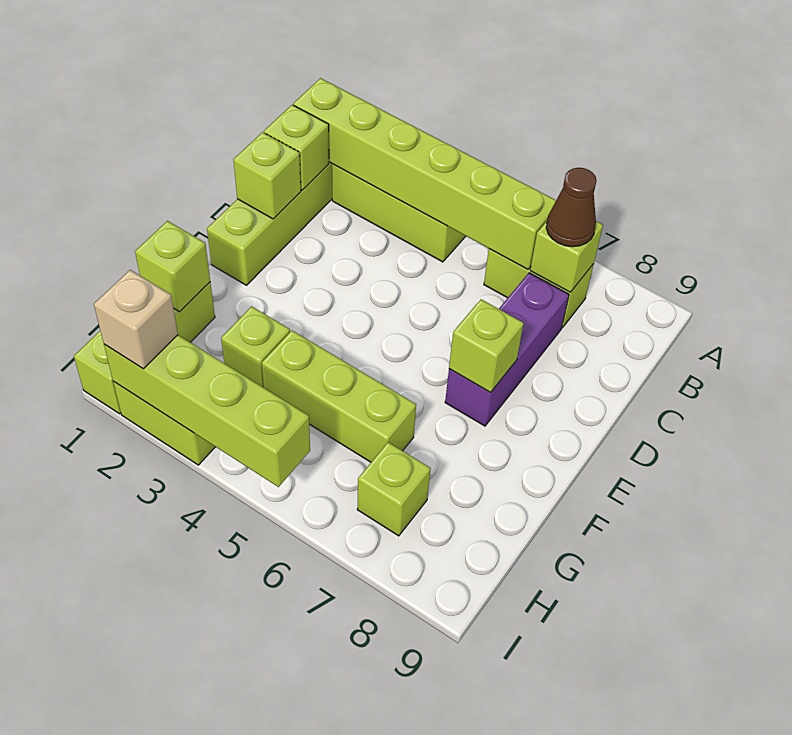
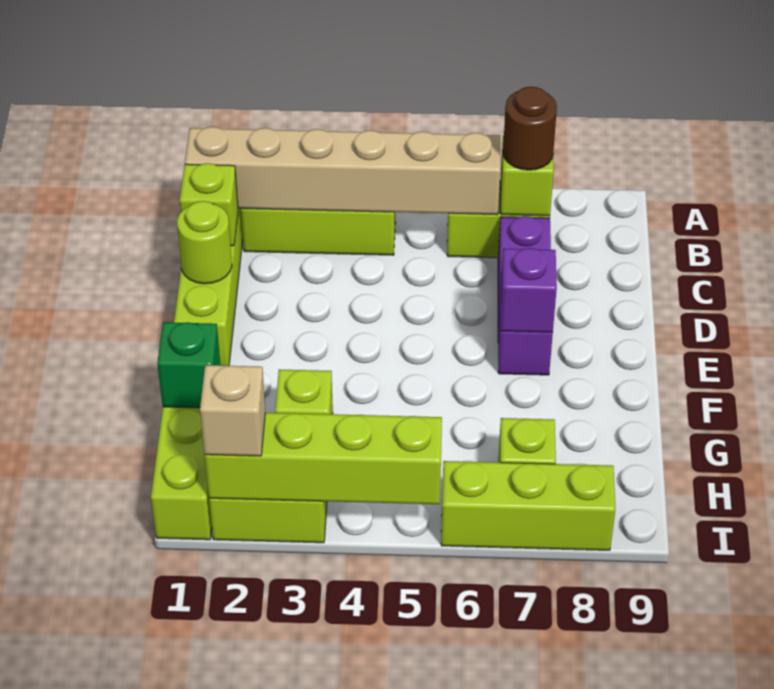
lime brick B1:B6 level 2 -> tan brick B1:B6 level 2
brown cone B7 level 3 -> brown round brick B7 level 3
lime brick D1 level 2 -> lime round brick D1 level 2
lime brick E7 level 2 -> purple brick E7 level 2
lime brick G1 level 2 -> green brick G1 level 2
lime brick G4:G6 level 1 -> lime brick I6:I8 level 1

